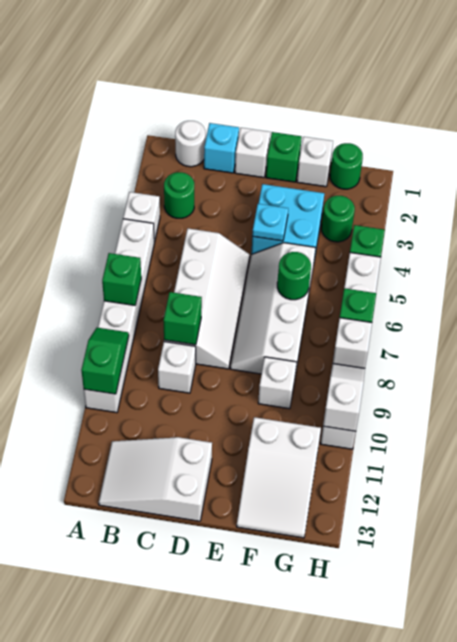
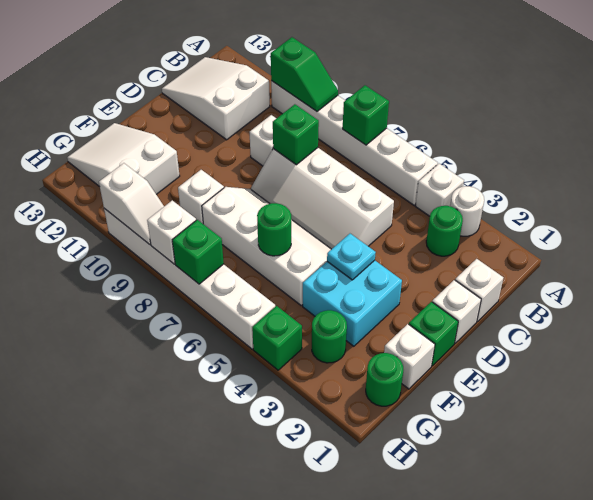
white round brick B1 level 1 -> white round brick A3 level 1
white slope B12:D13 level 1 top D -> white slope B11:C13 level 1 top 11
cyan brick C1 level 1 -> white brick C1 level 1

